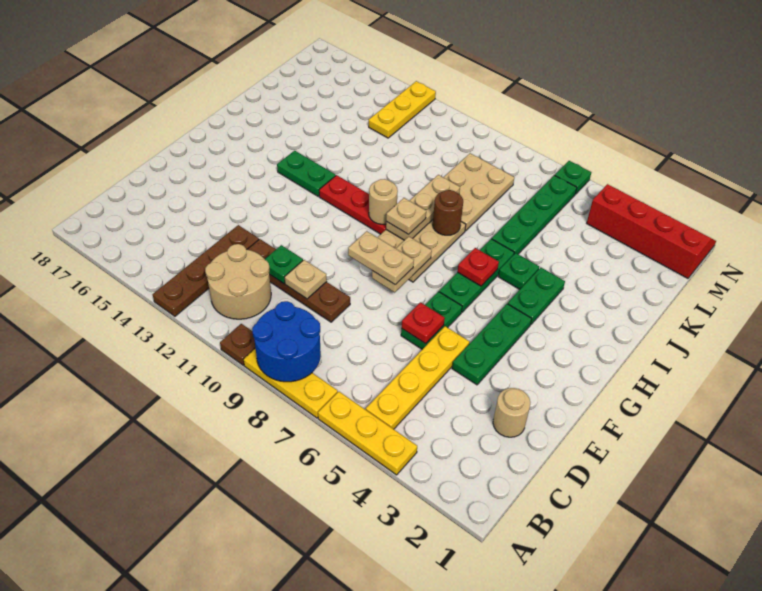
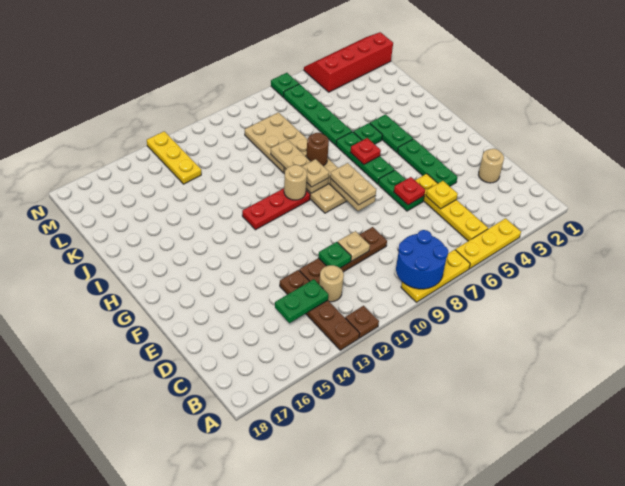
brown plate A10 level 1 -> brown plate A12 level 1
tan round brick B11:C12 level 1 -> tan round brick C12 level 1
none -> yellow plate D5 level 2
tan plate F8:F9 level 3 -> tan plate F8:G8 level 3
green plate H13:H14 level 1 -> green plate C13:C14 level 2

